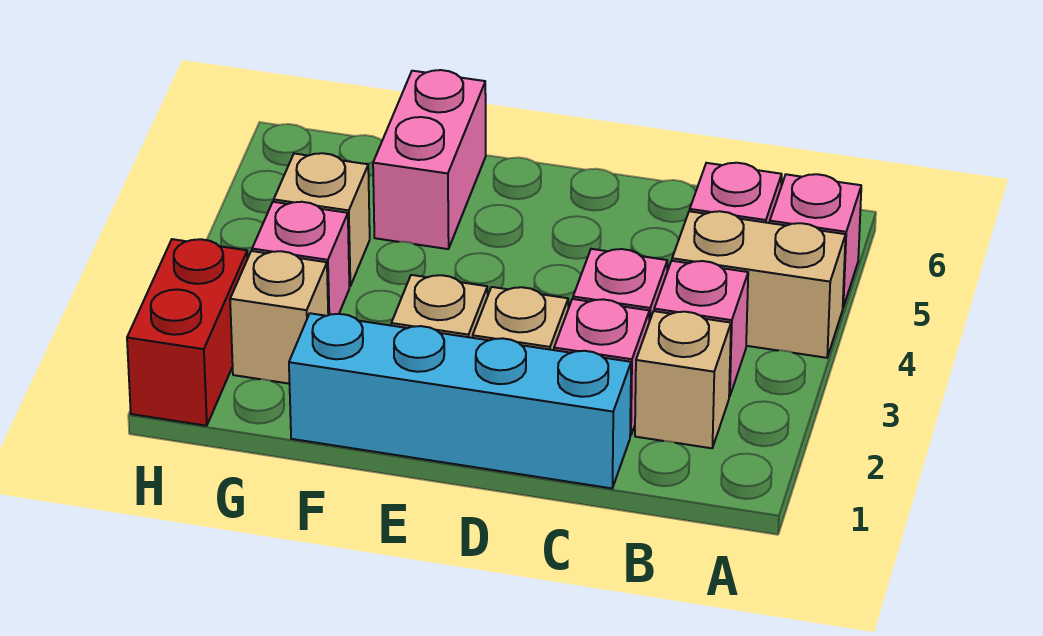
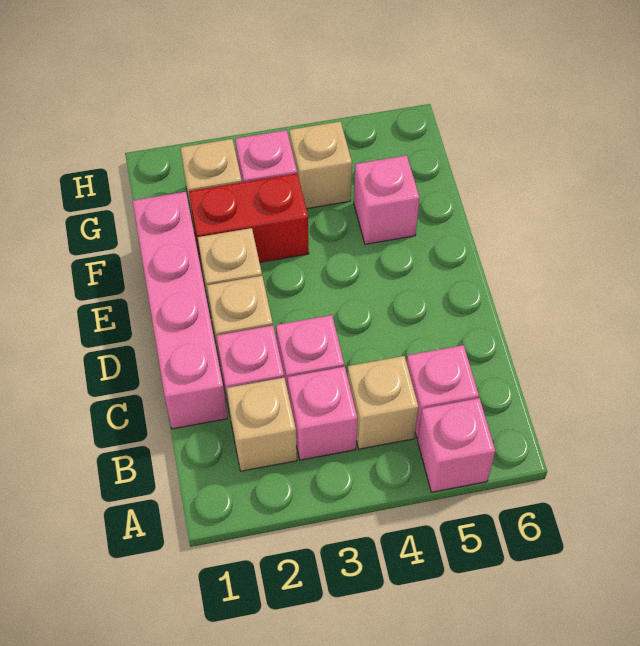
tan brick A4:B4 level 1 -> tan brick B4 level 1
cyan brick C1:F1 level 1 -> pink brick C1:F1 level 1
pink brick F5:F6 level 1 -> pink brick F5 level 1
red brick H1:H2 level 1 -> red brick F2:F3 level 1

